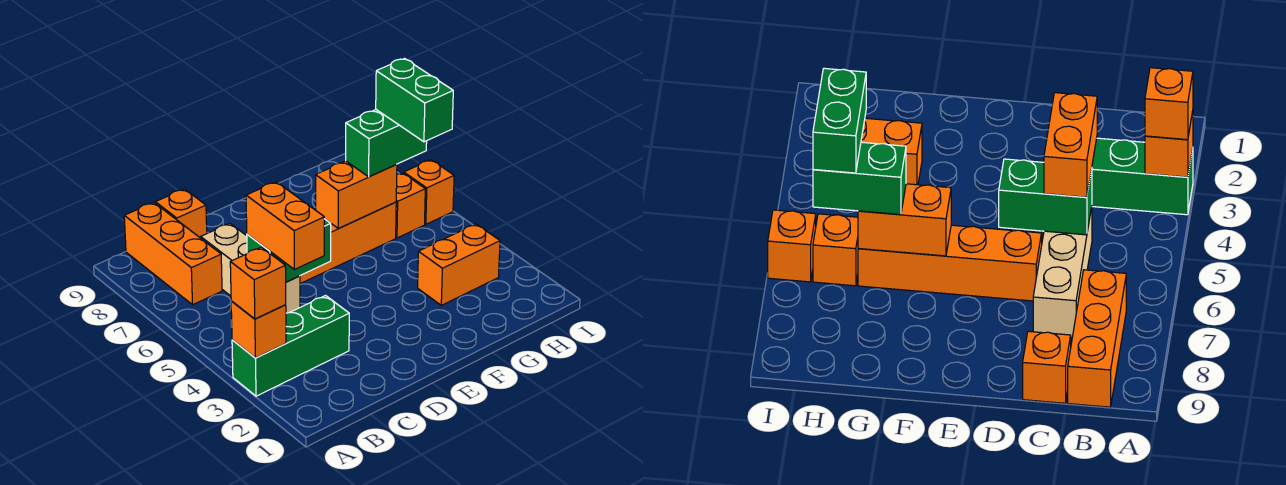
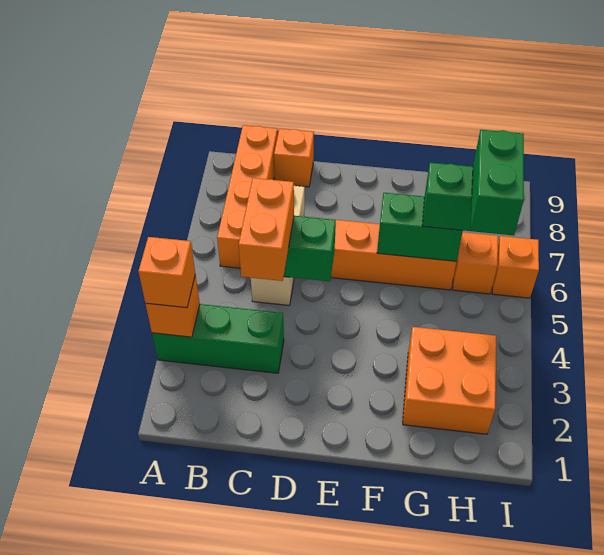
orange brick B7:B9 level 1 -> orange brick B6:B9 level 1
orange brick F6:G6 level 2 -> green brick F6:G6 level 2
orange brick G3:H3 level 1 -> orange brick G2:H3 level 1

